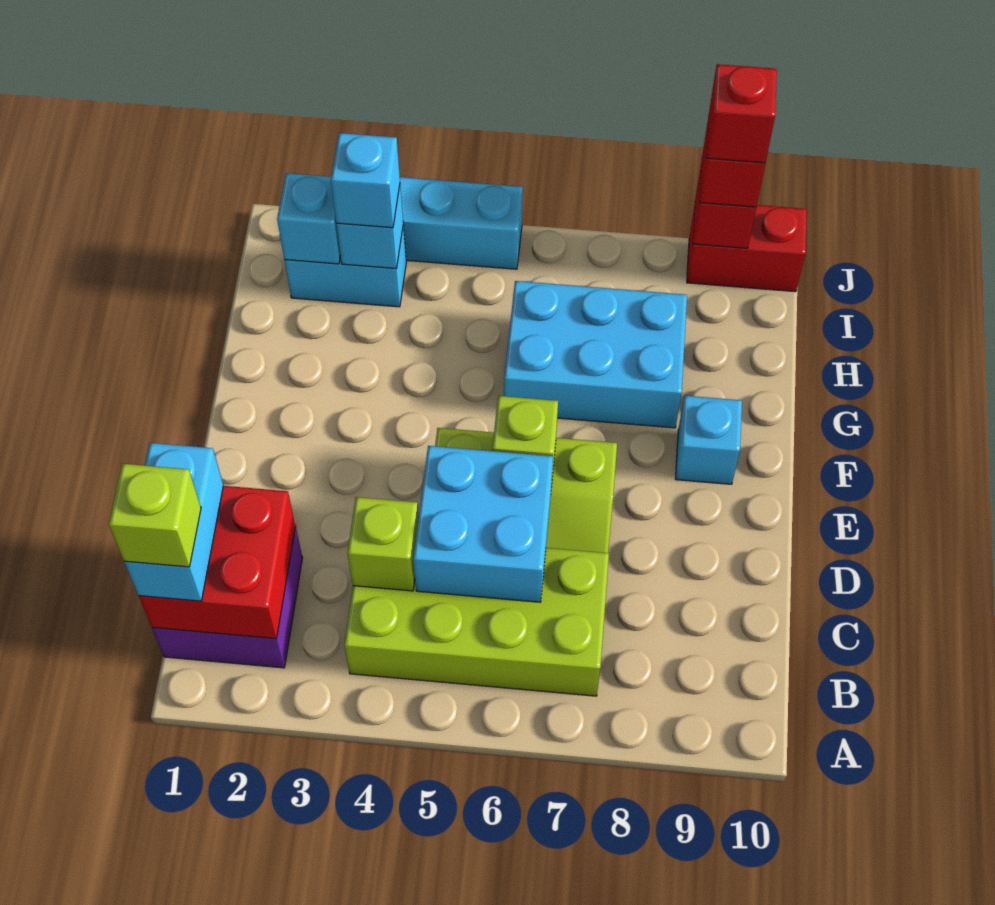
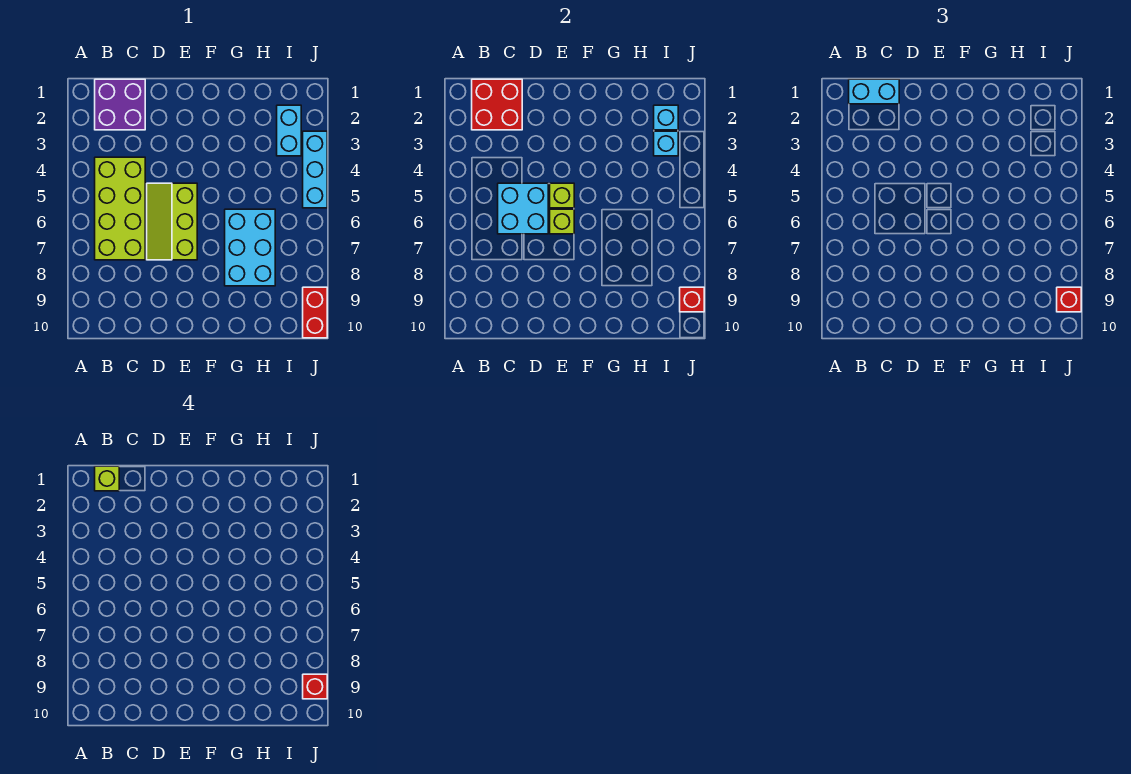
lime brick C4 level 2 -> lime brick E5 level 2
cyan brick F9 level 1 -> none
cyan brick I3 level 3 -> none

